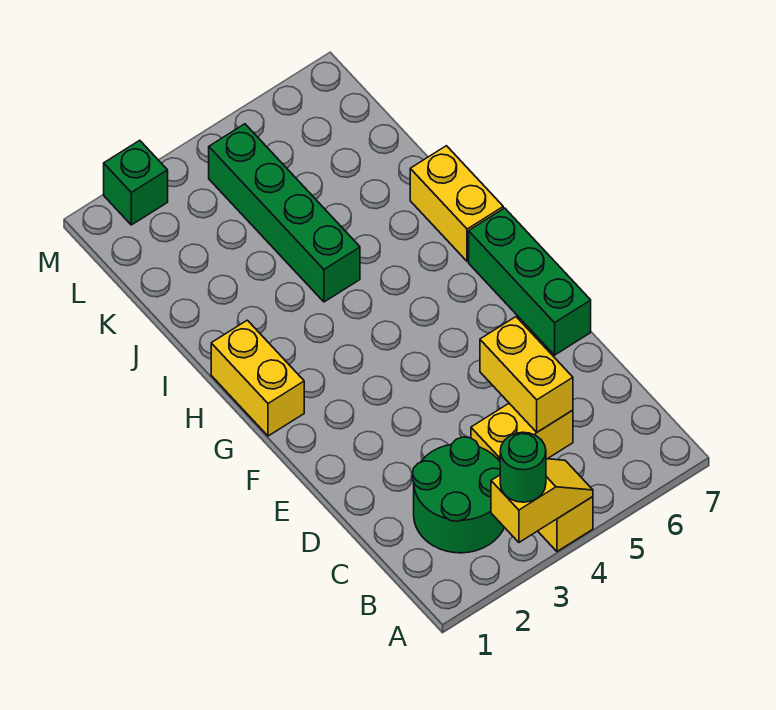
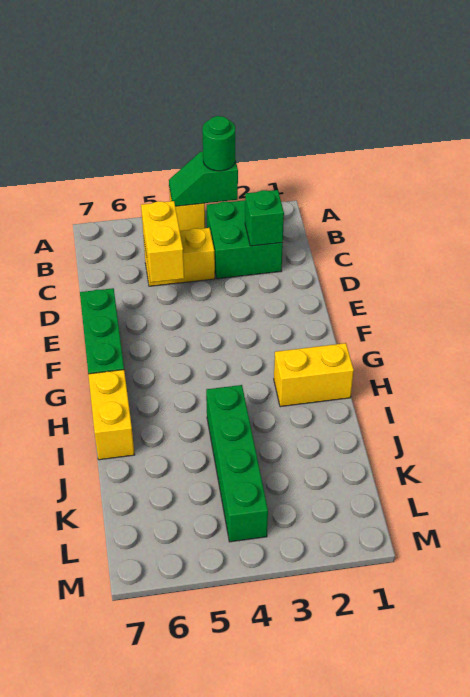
yellow slope A3:A4 level 2 top 3 -> green slope A3:A4 level 2 top 3
green round brick B2:C3 level 1 -> green brick B2:C3 level 1
yellow brick G1:H1 level 1 -> yellow brick H1:H2 level 1
green brick M2 level 1 -> green brick C2 level 2

